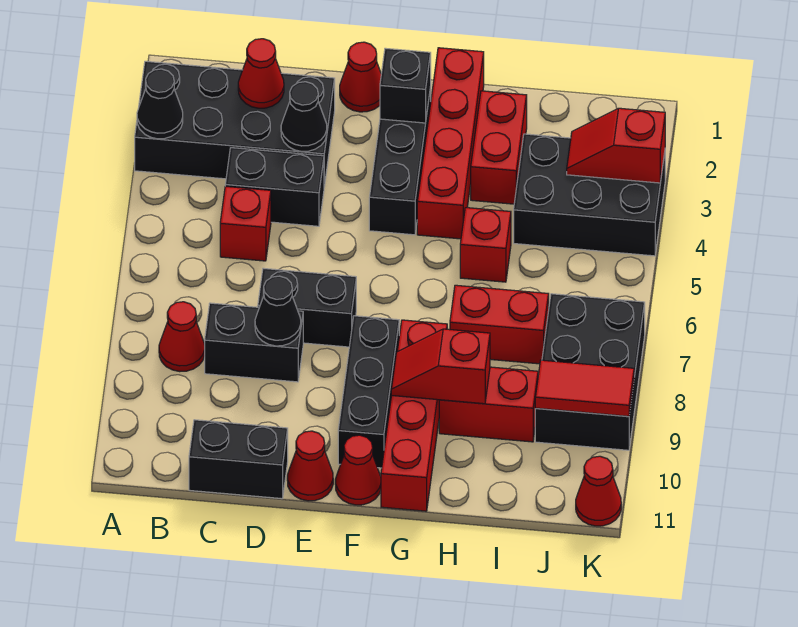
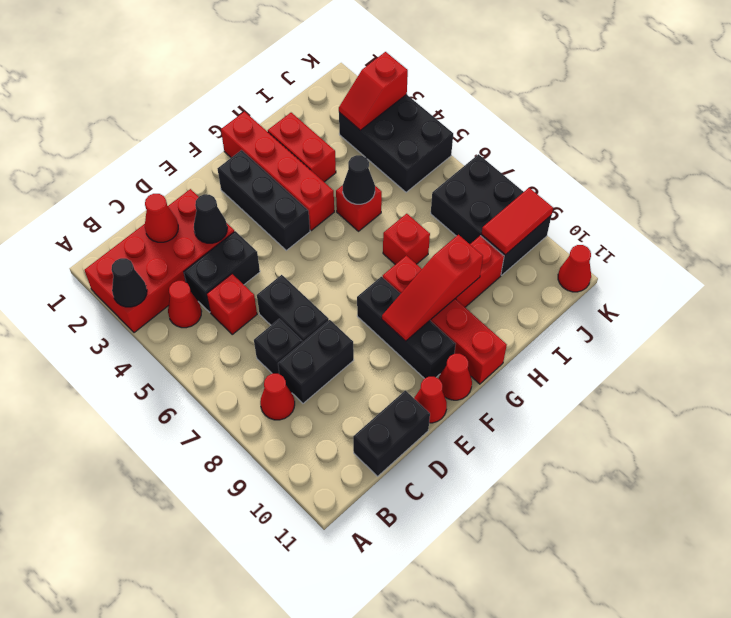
black brick A2:D3 level 1 -> red brick A2:D3 level 1
black brick D7:E7 level 1 -> black brick D6:D7 level 1
black cone D8 level 2 -> black cone H5 level 2
red cone E1 level 1 -> red cone B4 level 1
black brick F2 level 2 -> black brick C7 level 1
red slope G9:H9 level 2 top H -> red slope F9:H9 level 2 top H
red brick H7:I7 level 1 -> red brick H7 level 1
black brick I3:K4 level 1 -> black brick J3:K5 level 1

